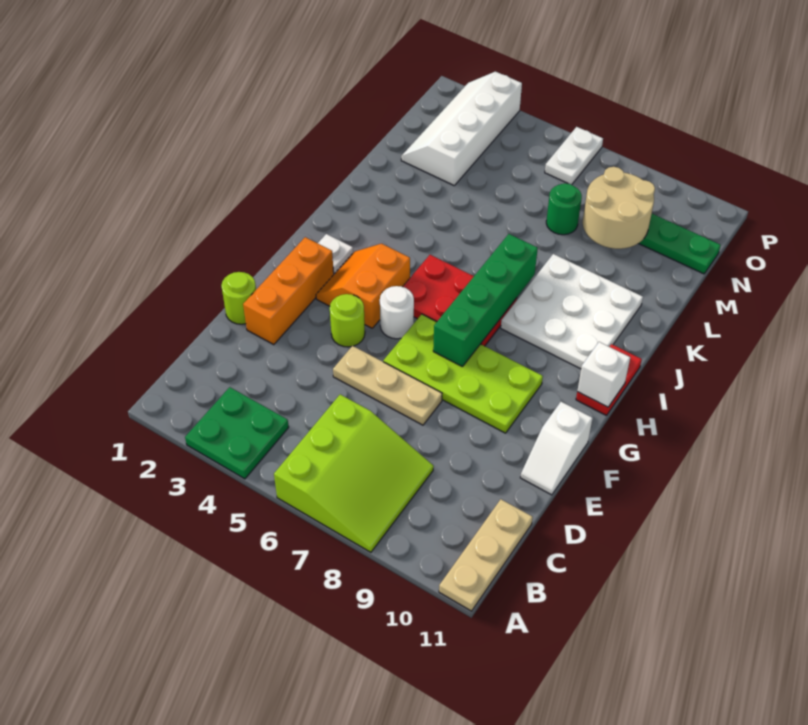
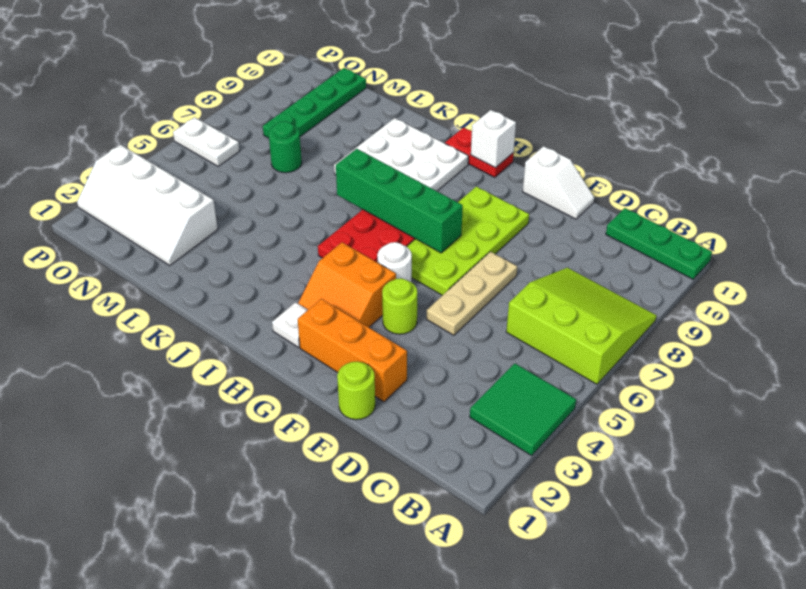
green plate A3:B4 level 1 -> green tile A3:B4 level 1
tan plate A11:C11 level 1 -> green plate A11:C11 level 1
tan round brick M8:N9 level 2 -> none

